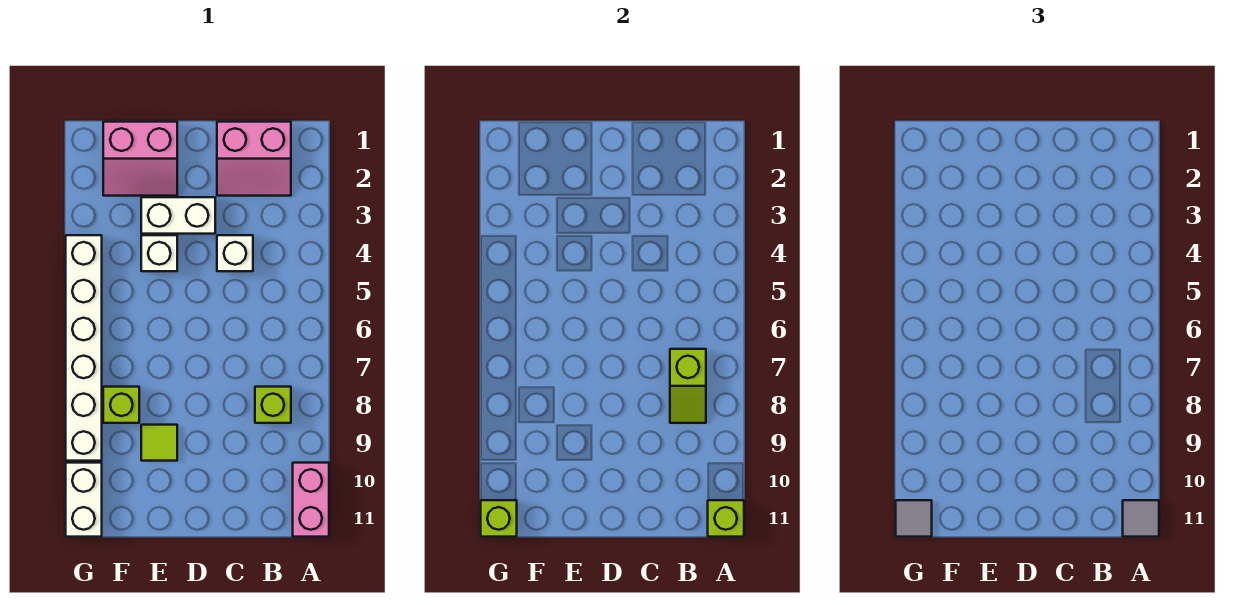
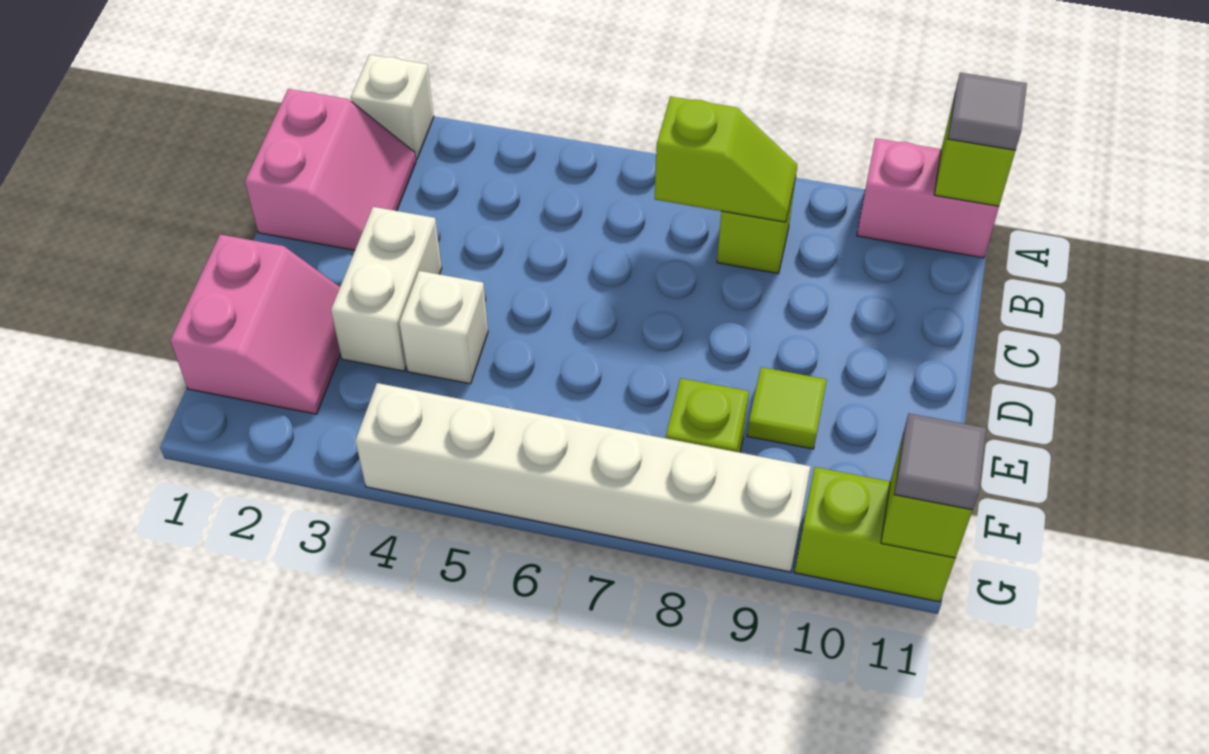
white brick C4 level 1 -> white brick A2 level 1
white brick G10:G11 level 1 -> lime brick G10:G11 level 1

